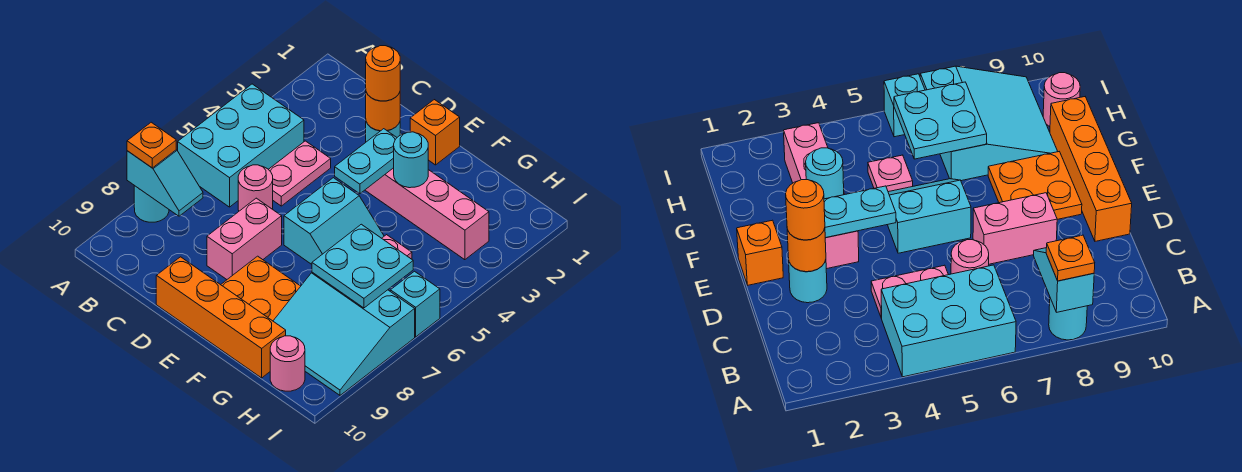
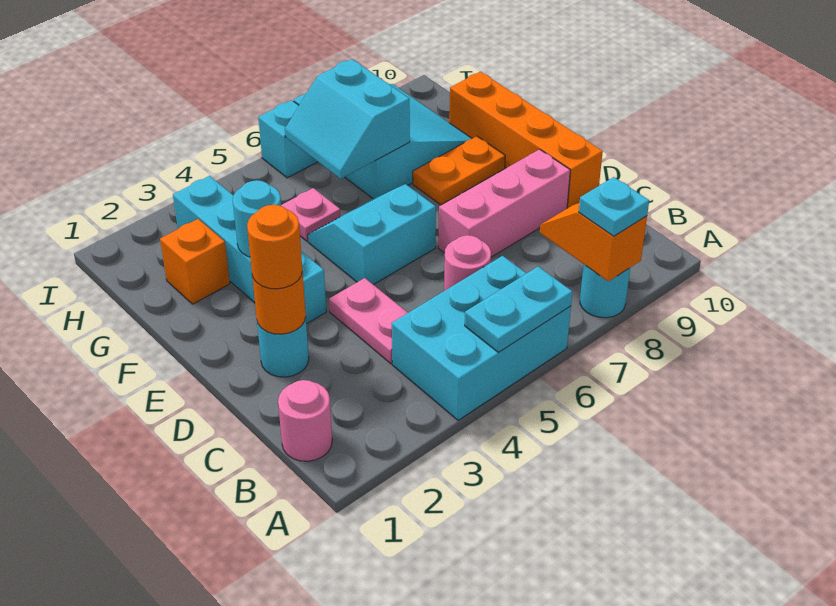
cyan slope A8:B8 level 2 top A -> orange slope A8:B8 level 2 top A
orange plate A8 level 3 -> cyan plate A8 level 3
pink plate C4:C5 level 1 -> pink plate C4:D4 level 1
pink brick D7:D8 level 1 -> pink brick D7:D9 level 1
orange brick E1 level 1 -> orange brick G2 level 1
pink brick E3:H3 level 1 -> cyan brick E3:H3 level 1
cyan plate E3:E4 level 2 -> cyan plate A5:A6 level 2
orange plate E8:F9 level 1 -> orange plate F8:F9 level 1
cyan plate G6:H7 level 2 -> cyan slope G6:H7 level 2 top 7
pink round brick H10 level 1 -> pink round brick B1 level 1

